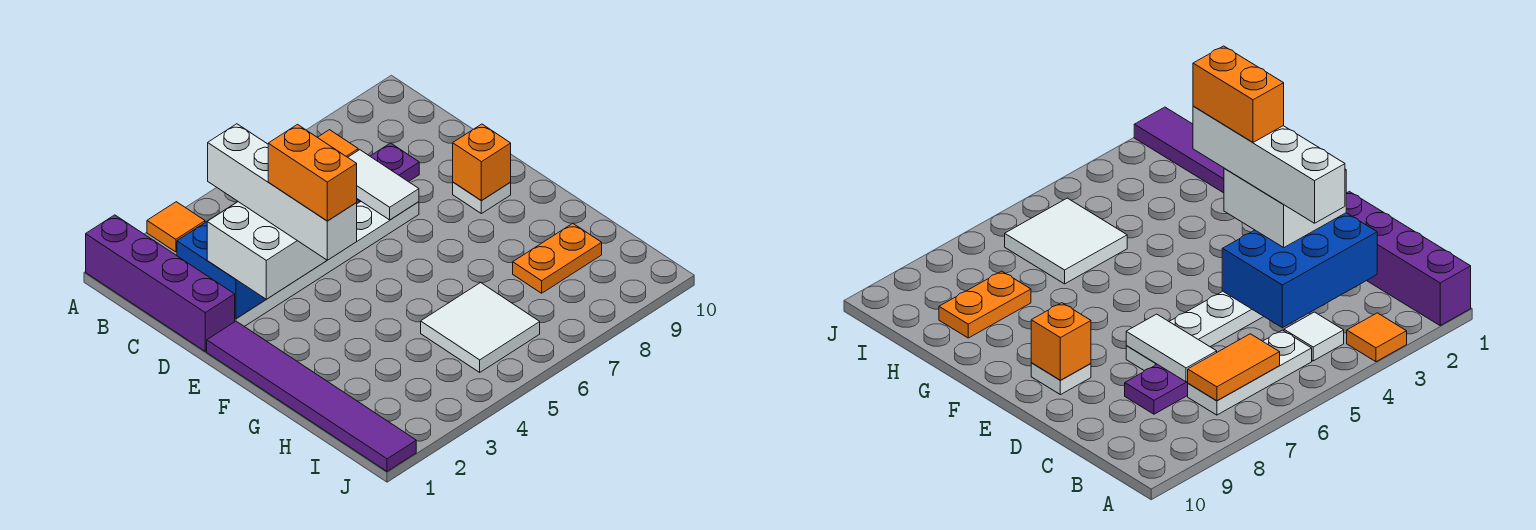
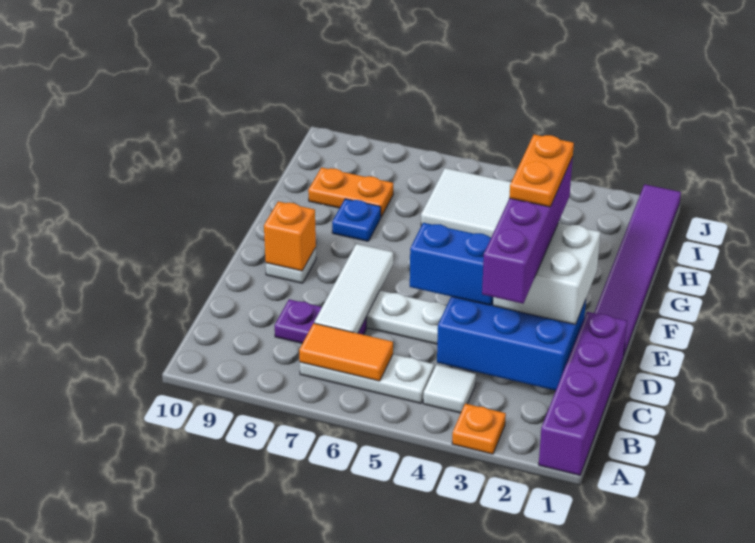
orange tile A3 level 1 -> orange plate A3 level 1
white brick C3:F3 level 4 -> purple brick C3:F3 level 4
white tile C7:D7 level 2 -> white tile C7:E7 level 2
none -> blue brick D4:D5 level 3
orange brick E3:F3 level 5 -> orange plate E3:F3 level 5
none -> blue plate G8 level 1

